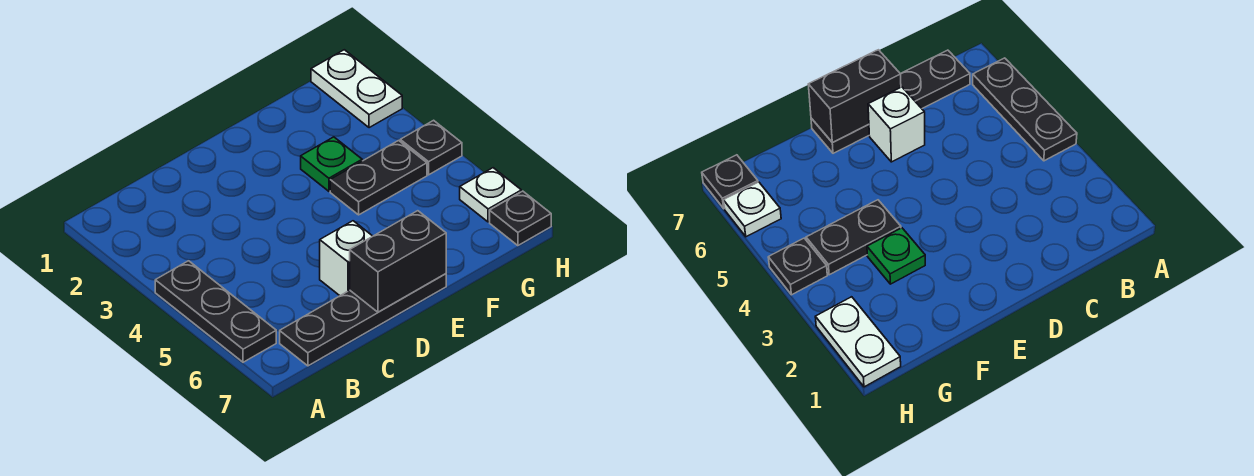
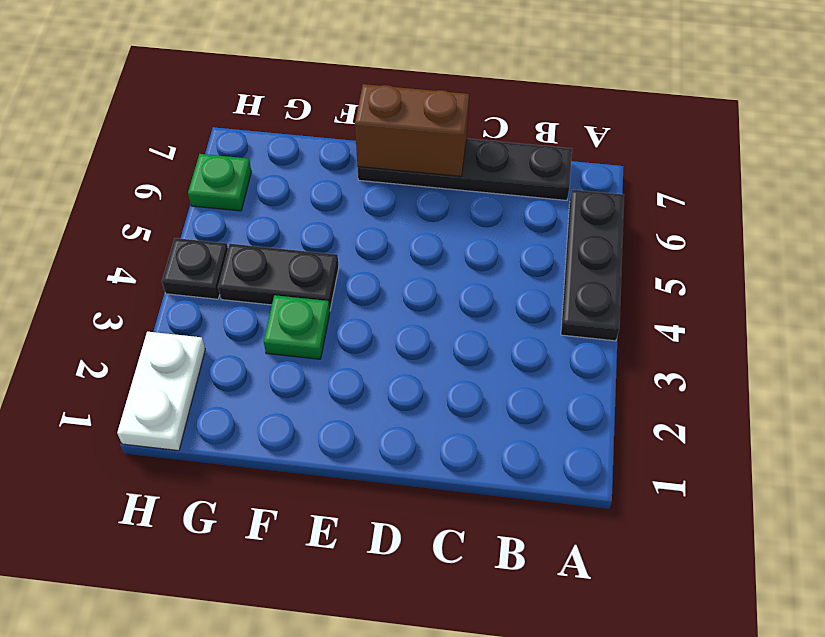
white brick D6 level 1 -> none
black brick D7:E7 level 2 -> brown brick D7:E7 level 2
white plate H6 level 1 -> green plate H6 level 1
black plate H7 level 1 -> none

